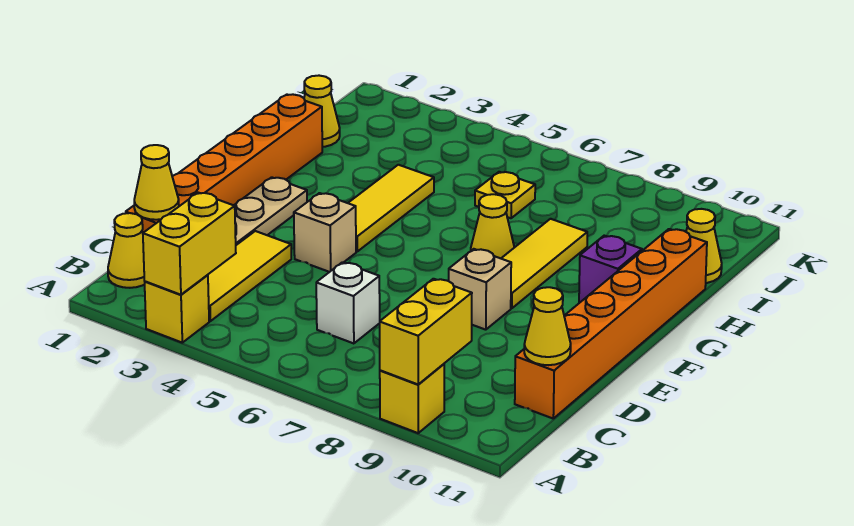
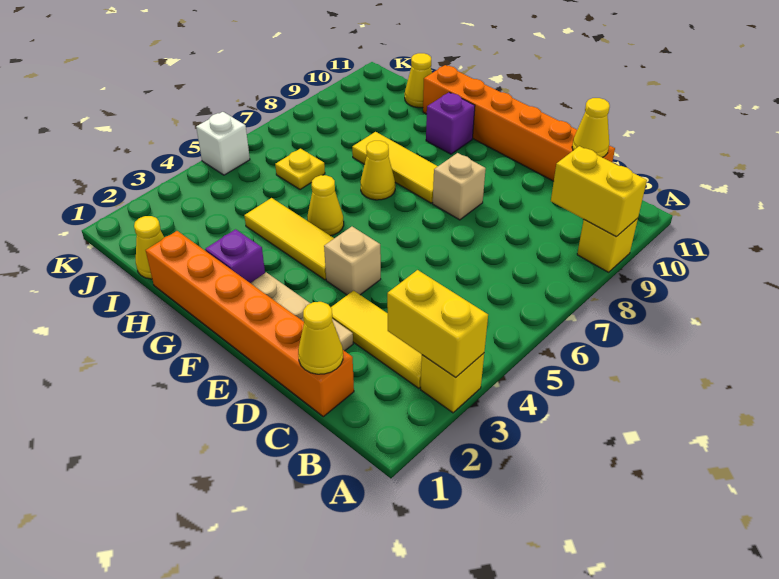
yellow cone B1 level 1 -> yellow cone G5 level 1
white brick C6 level 1 -> white brick K5 level 1
none -> purple brick G2 level 1

